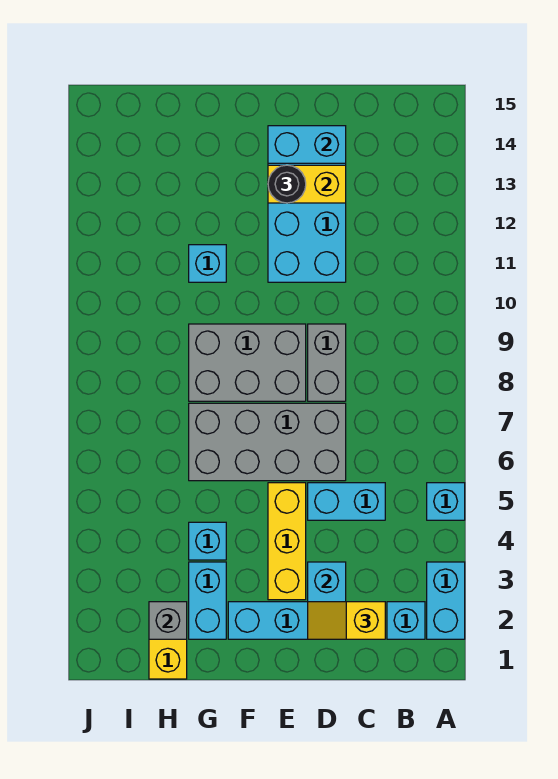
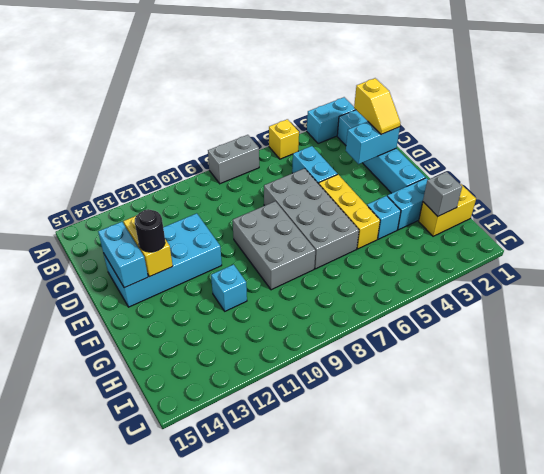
cyan brick A5 level 1 -> yellow brick A5 level 1
grey brick D8:D9 level 1 -> grey brick A7:A8 level 1
yellow brick E3:E5 level 1 -> yellow brick E5:G5 level 1

